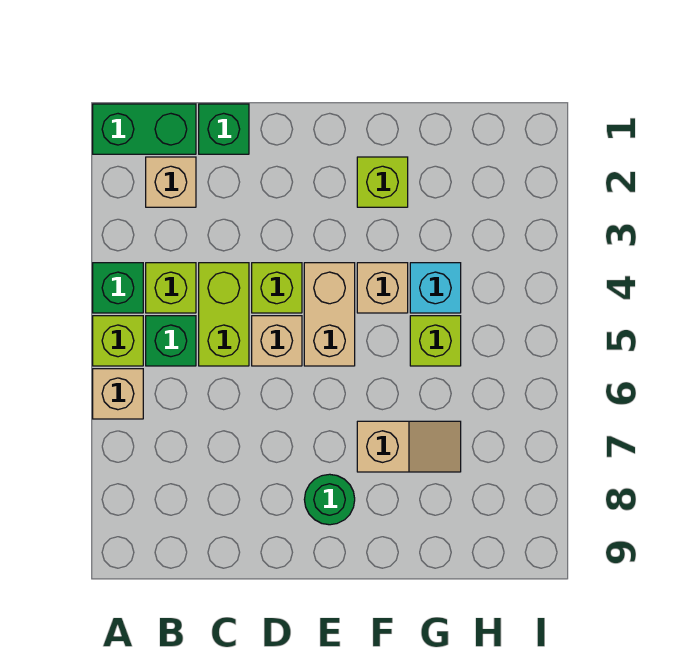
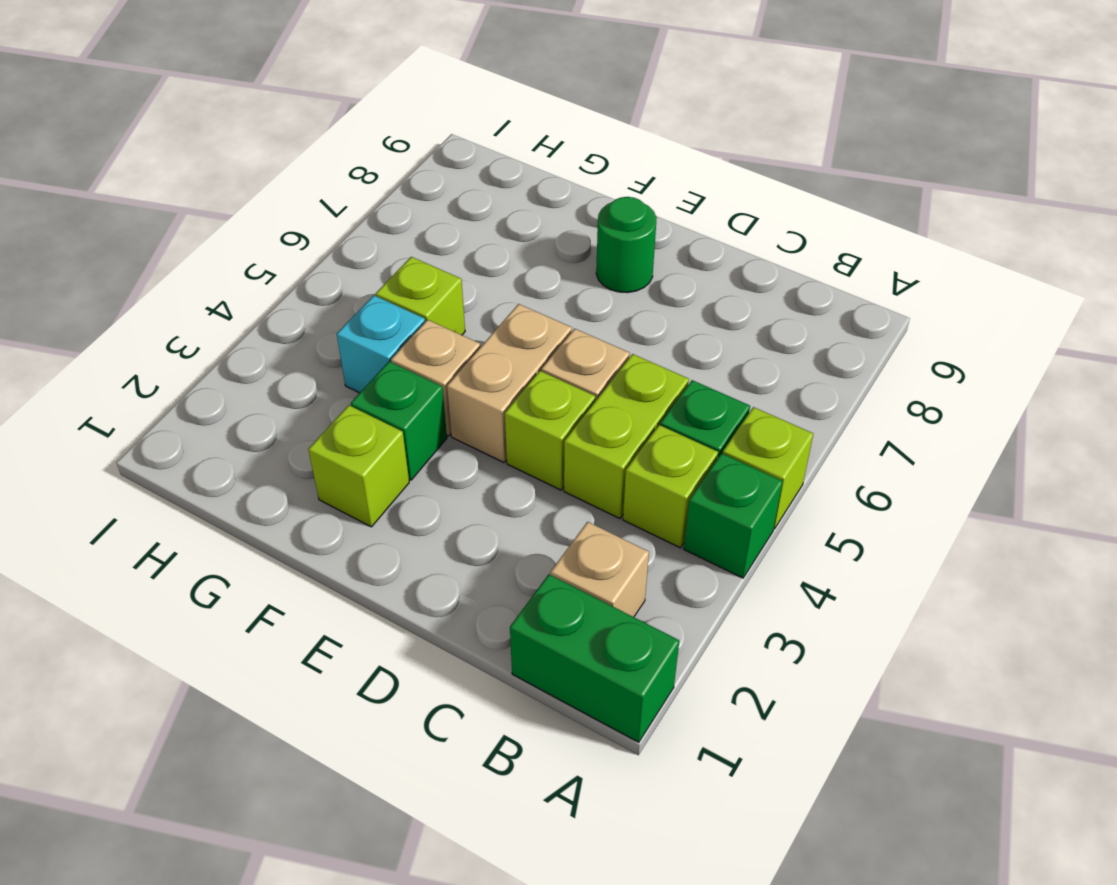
tan brick A6 level 1 -> none
green brick C1 level 1 -> green brick F3 level 1
tan slope F7:G7 level 1 top F -> none

